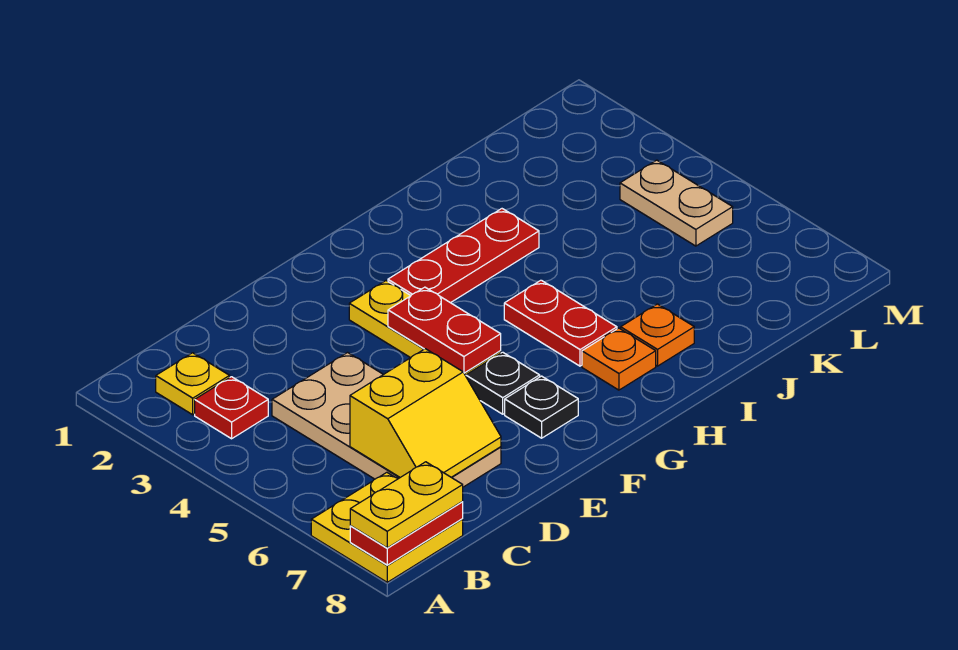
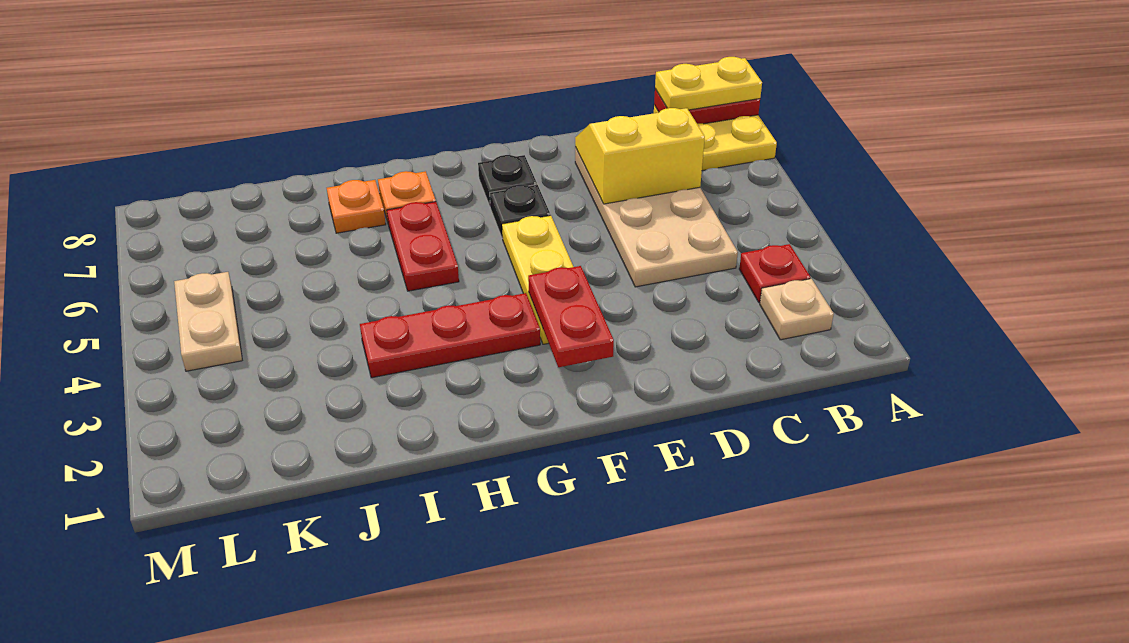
yellow plate B2 level 1 -> tan plate B2 level 1
red plate F4:F5 level 2 -> red plate F2:F3 level 2

